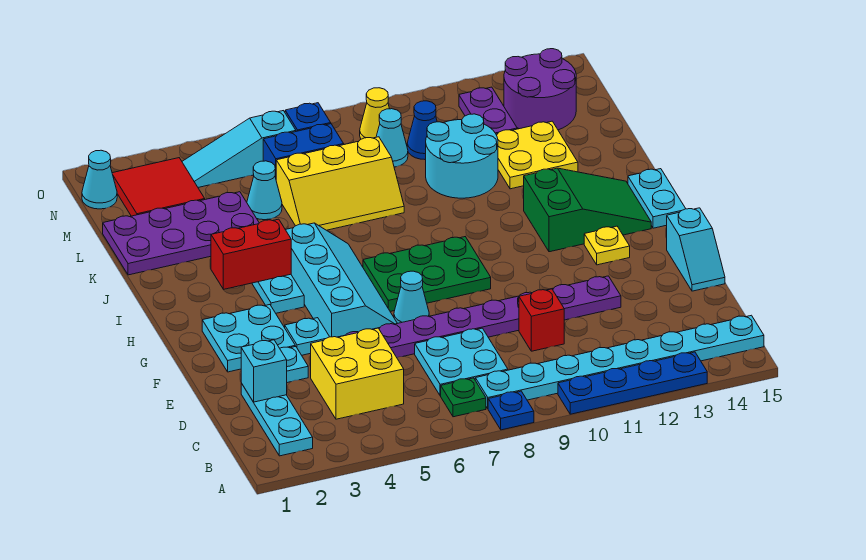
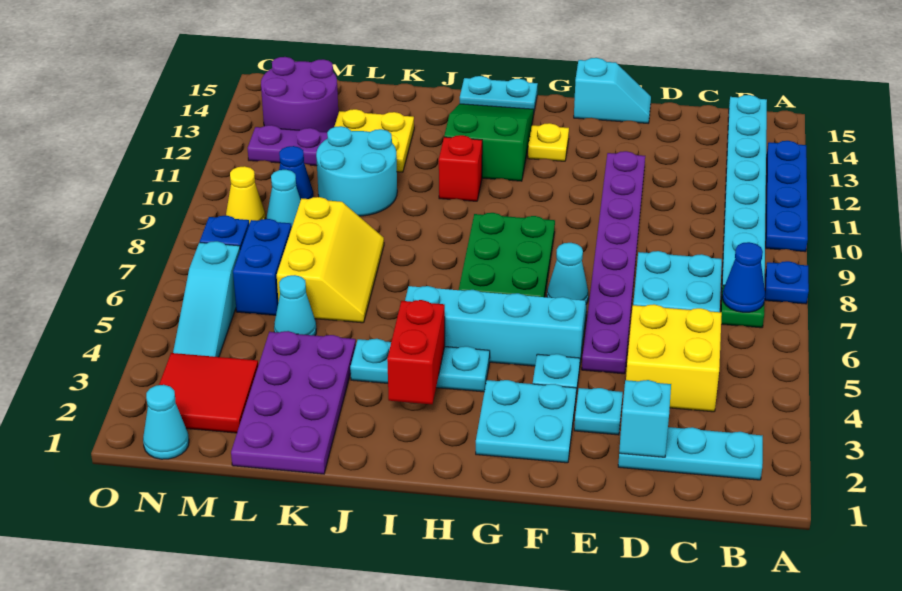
none -> blue cone B7 level 2
red brick D10 level 1 -> red brick I11 level 1

